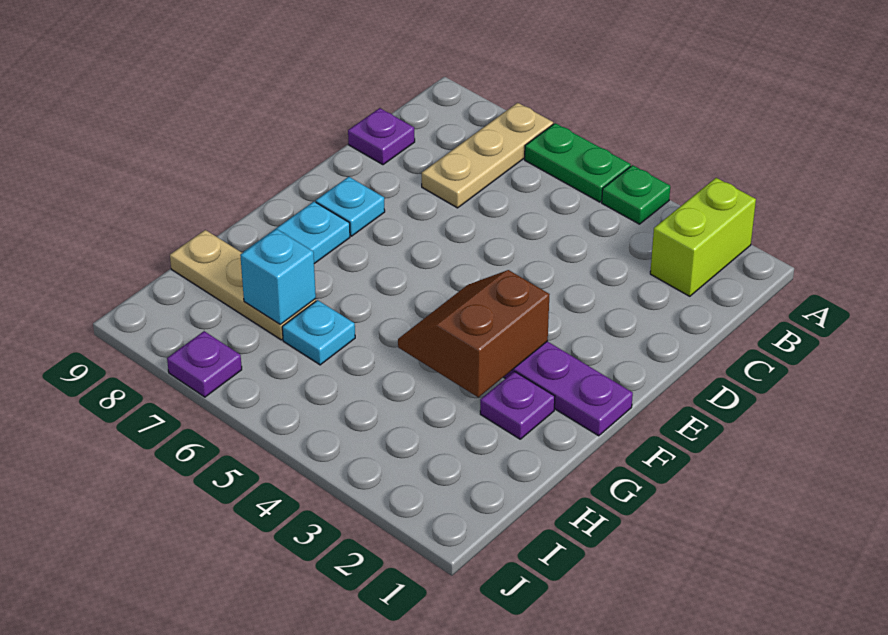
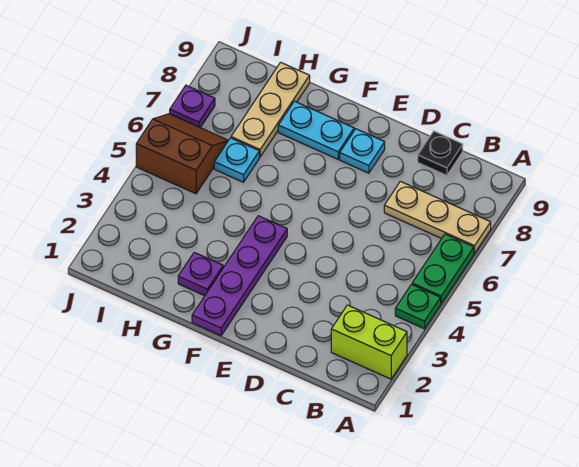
purple plate C9 level 1 -> black plate C9 level 1
brown slope F3:G4 level 2 top 3 -> brown slope I5:J6 level 1 top 5
cyan brick H7 level 2 -> none

